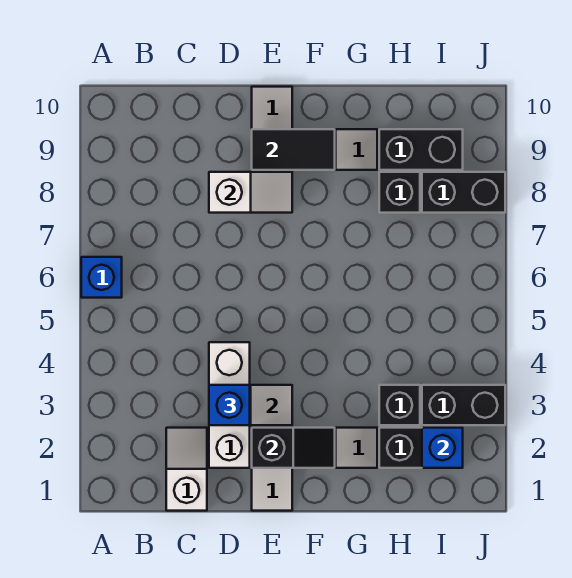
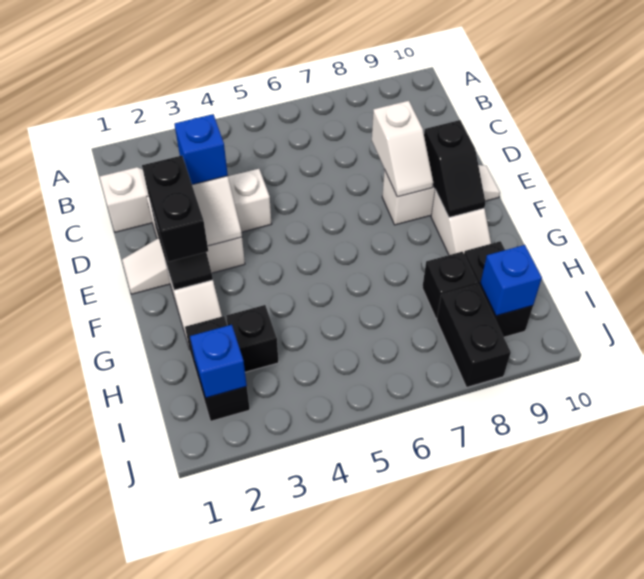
blue brick A6 level 1 -> blue brick I9 level 2
black tile E9:F9 level 2 -> black slope E9:F9 level 2 top E
black brick I3:J3 level 1 -> black brick E2:F2 level 3

